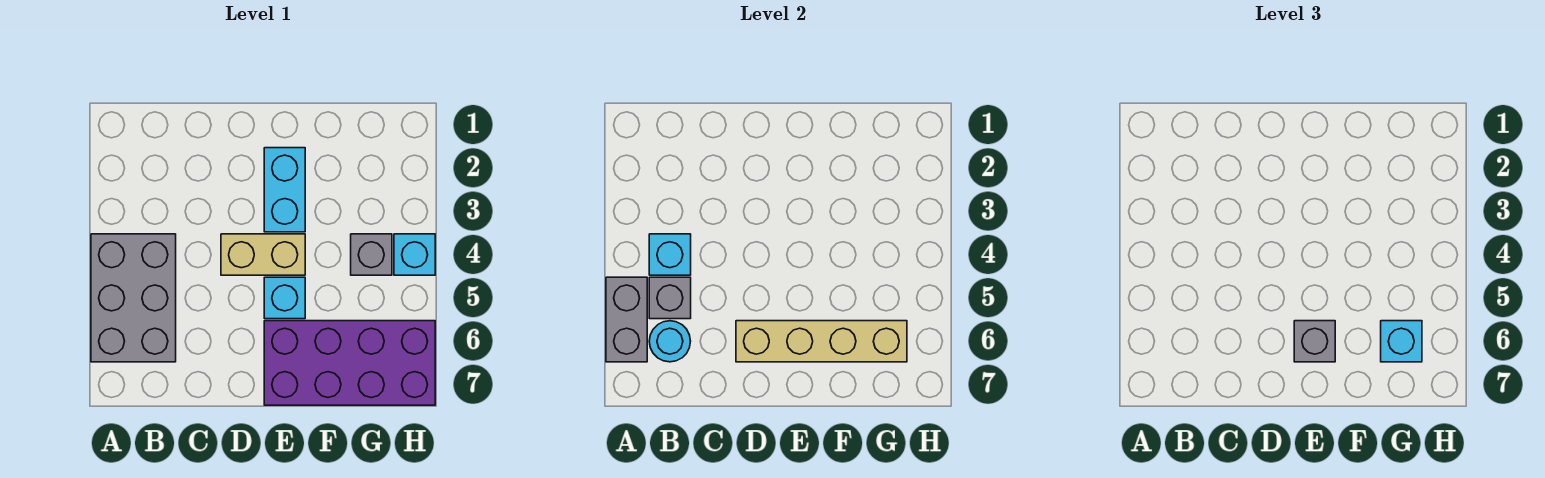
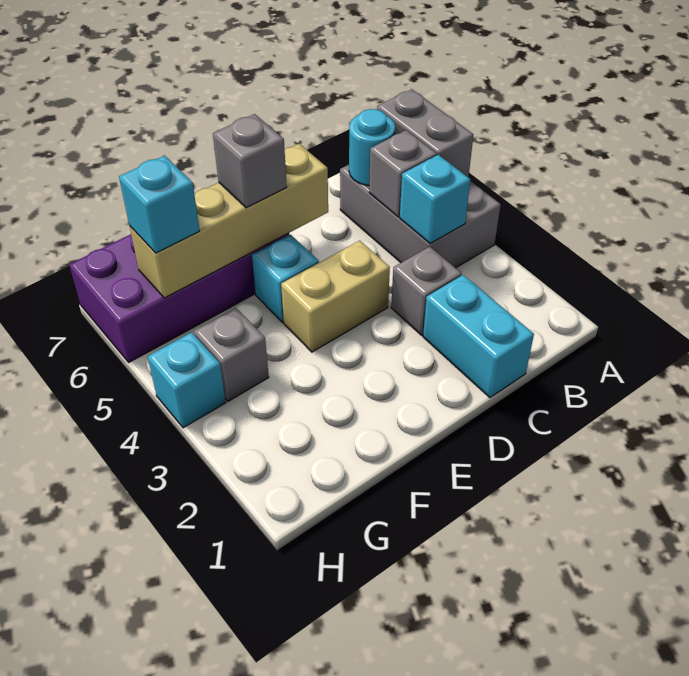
none -> grey brick C3 level 1
cyan brick E2:E3 level 1 -> cyan brick C1:C2 level 1

